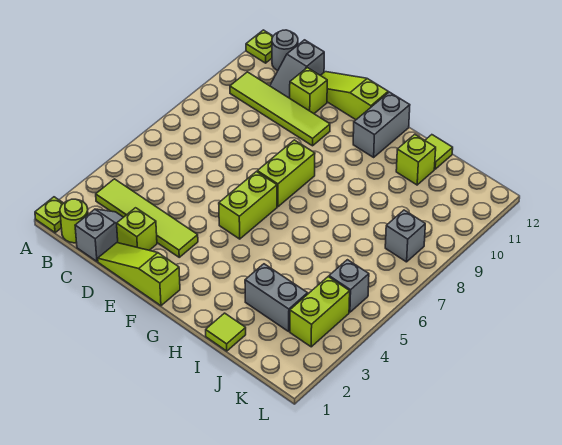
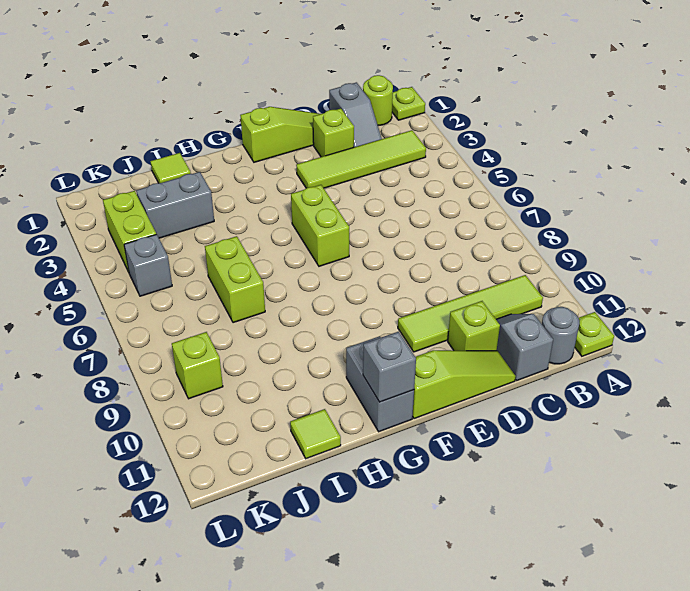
lime brick F7:F8 level 1 -> lime brick I6:I7 level 1
lime brick I11 level 1 -> lime brick K9 level 1
grey brick K8 level 1 -> grey brick G12 level 2

